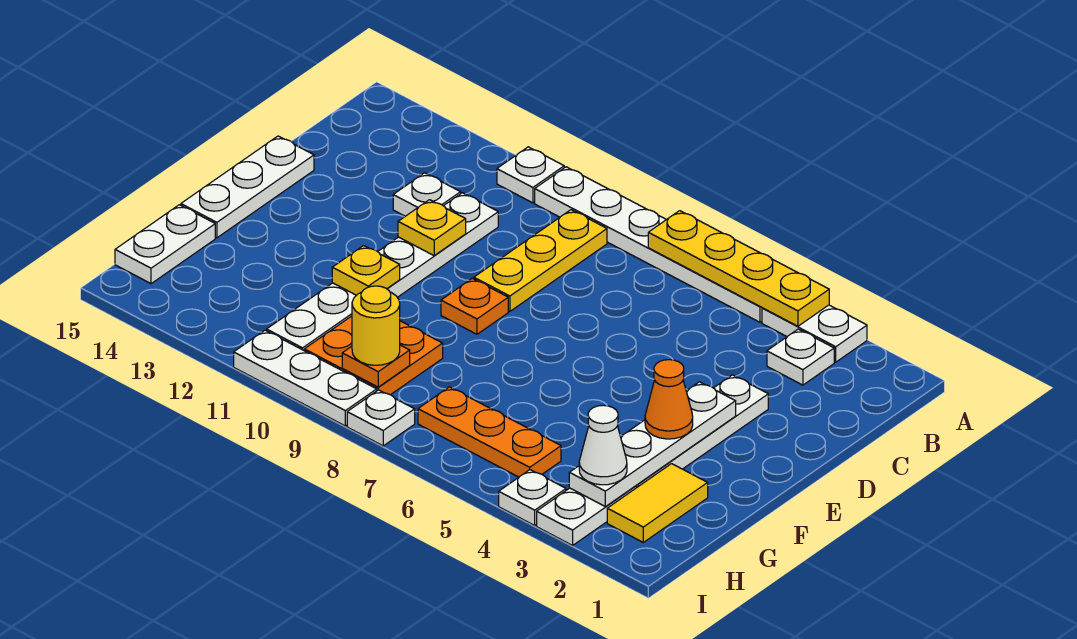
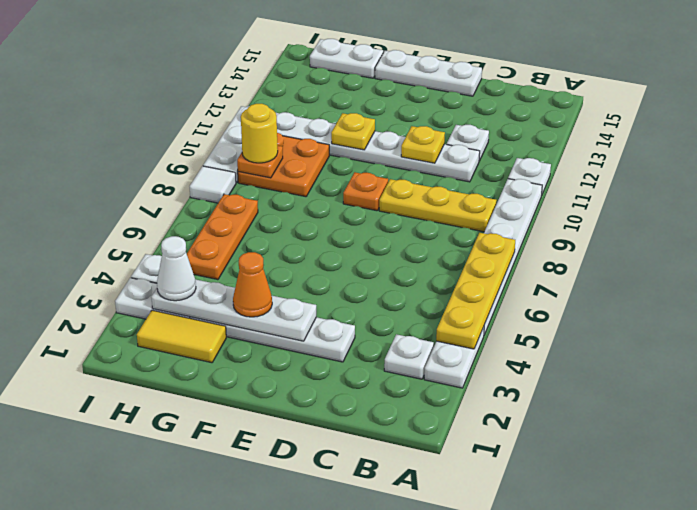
white plate I8 level 1 -> white tile I8 level 1

